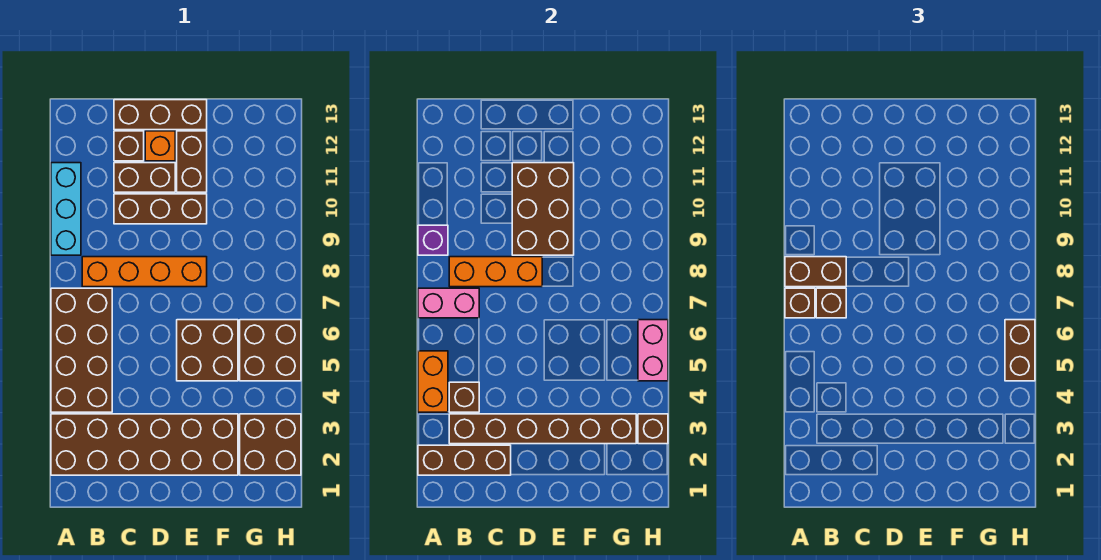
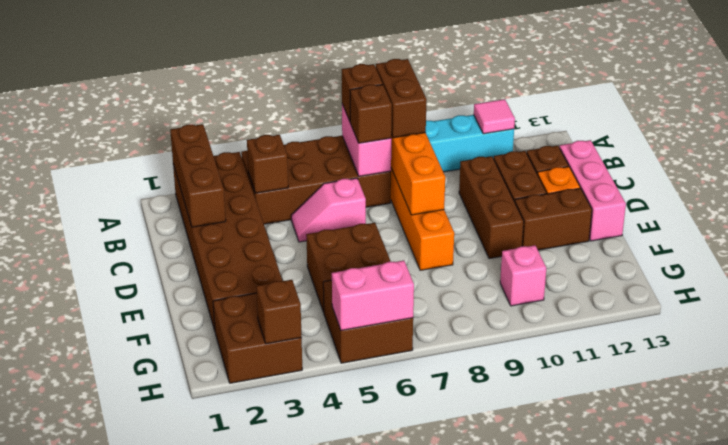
orange brick A4:A5 level 2 -> none
purple brick A9 level 2 -> none
none -> pink tile A11 level 2
brown brick B3:G3 level 2 -> none
none -> pink slope C5:C6 level 1 top 6
brown brick C13:E13 level 1 -> pink brick C13:E13 level 1
brown brick D9:E11 level 2 -> none
none -> pink brick G10 level 1
brown brick H5:H6 level 3 -> none

